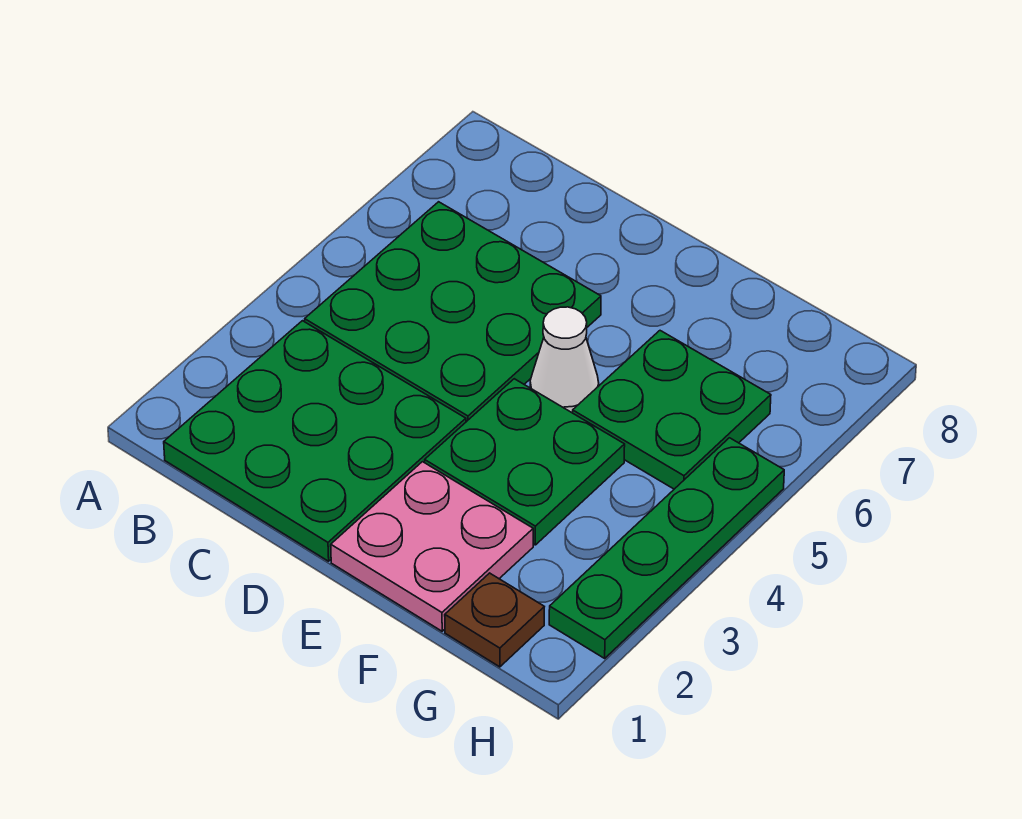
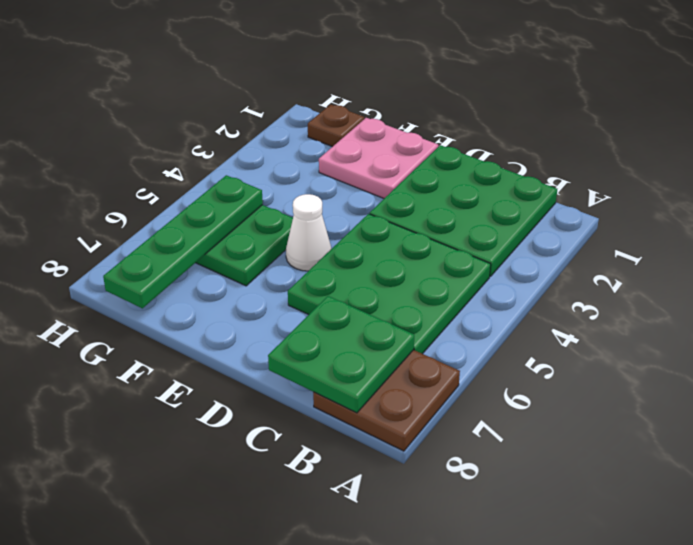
none -> brown plate A7:B8 level 1
green plate E3:F4 level 1 -> green plate B7:C8 level 2
green plate H2:H5 level 1 -> green plate G5:G8 level 2

